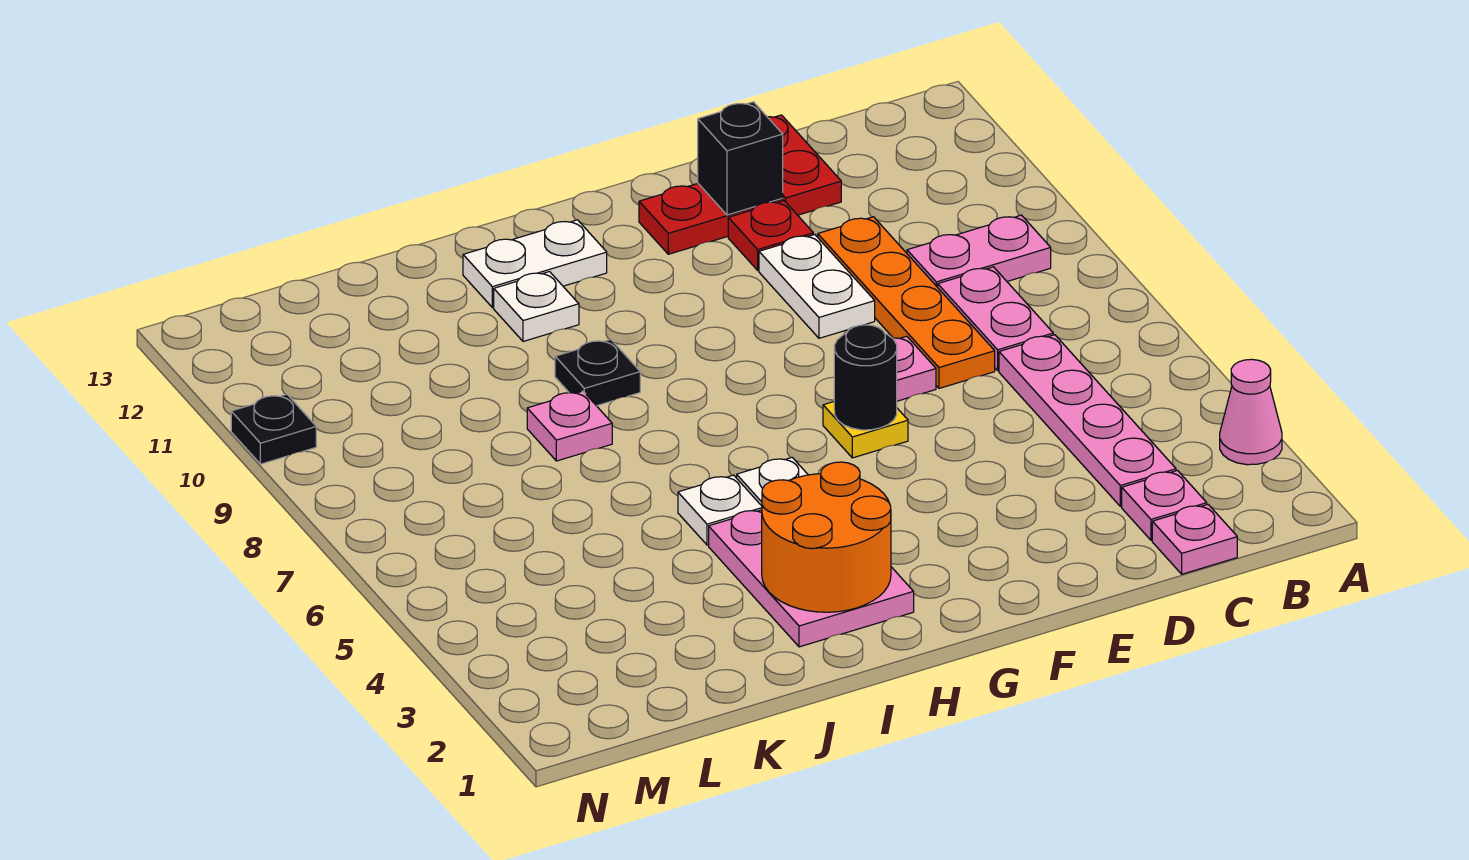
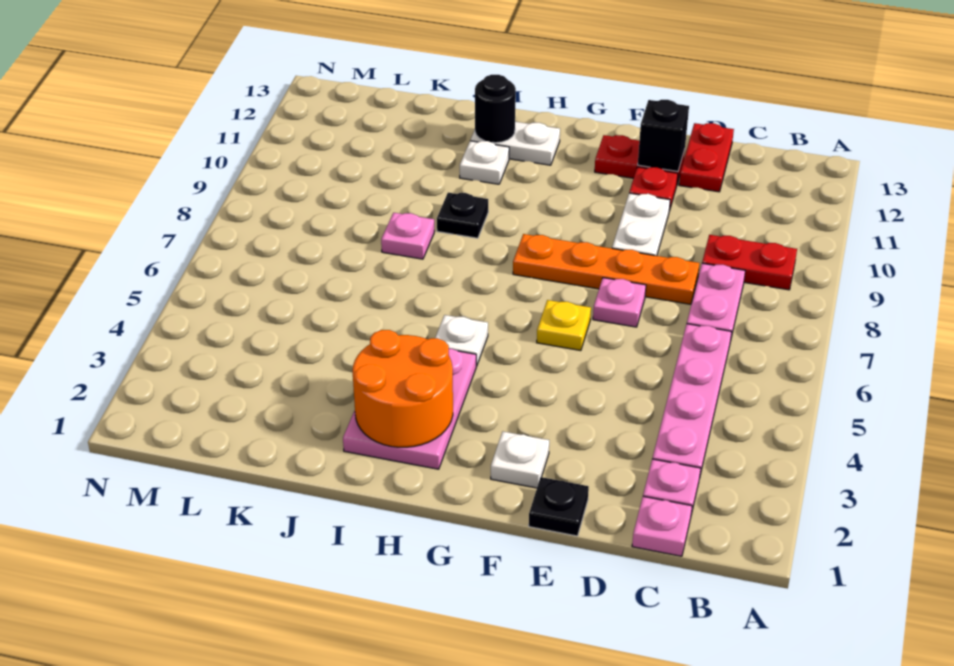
pink cone A3 level 1 -> none
pink plate B9:C9 level 1 -> red plate B9:C9 level 1
orange plate D7:D10 level 1 -> orange plate D8:G8 level 1
black round brick F6 level 2 -> black round brick I12 level 2
white plate I5 level 1 -> white plate F2 level 1
black plate N10 level 1 -> black plate E1 level 1

